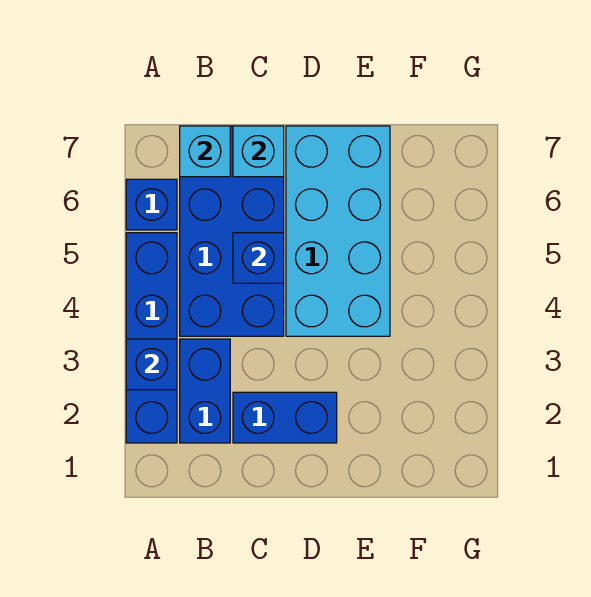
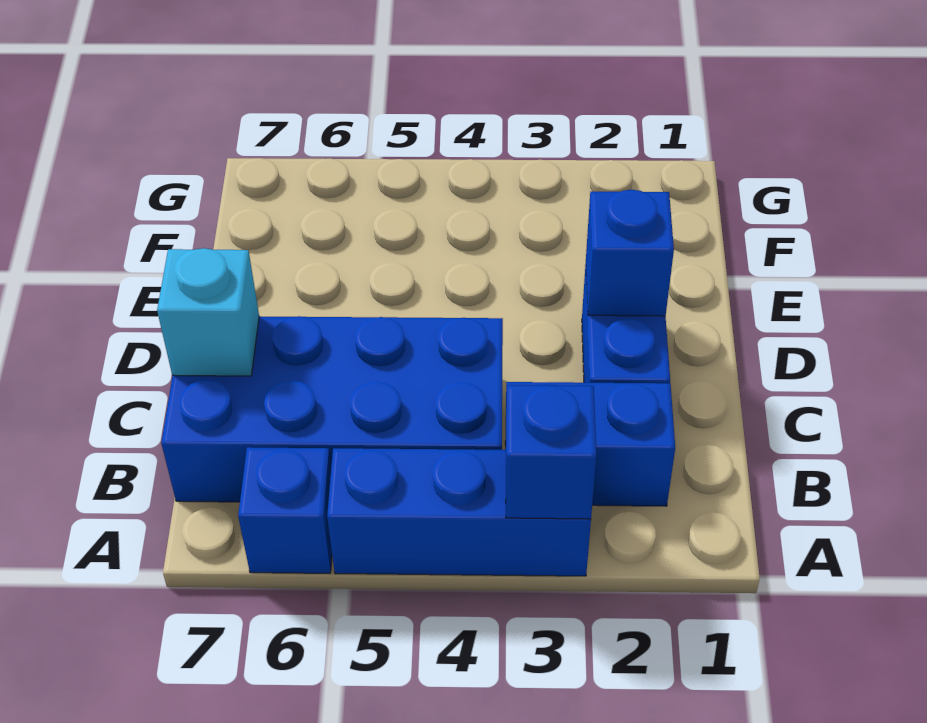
blue brick A2:A5 level 1 -> blue brick A3:A5 level 1
cyan brick B7 level 2 -> none
blue brick C5 level 2 -> blue brick D2 level 2
cyan brick D4:E7 level 1 -> none

